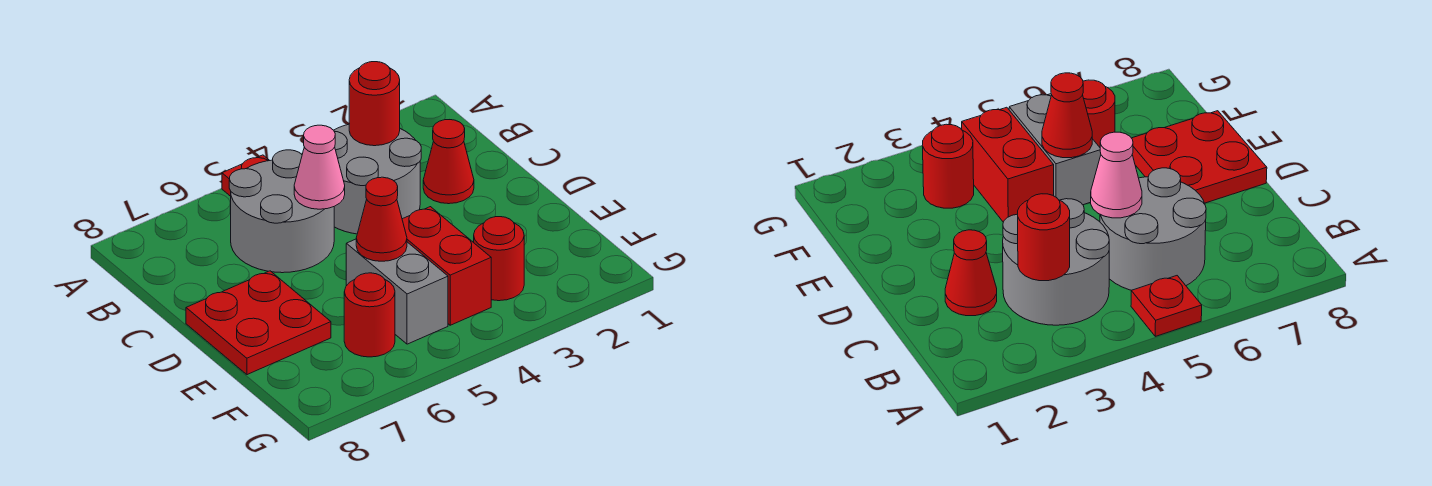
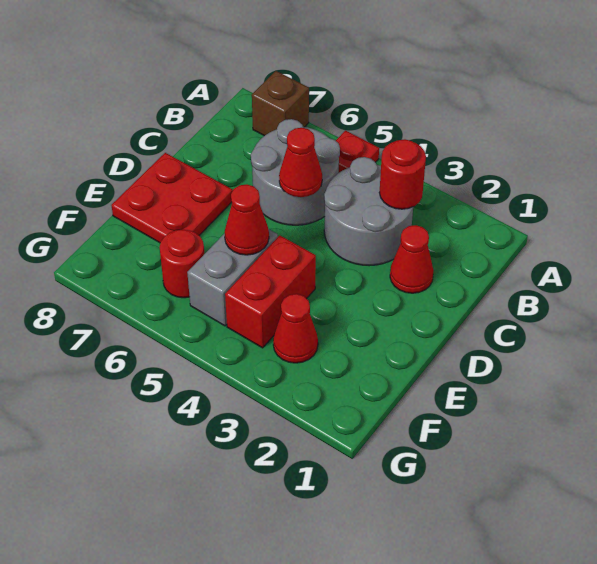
none -> brown brick A7 level 1
pink cone C5 level 2 -> red cone C5 level 2
red round brick F3 level 1 -> red cone F3 level 1

